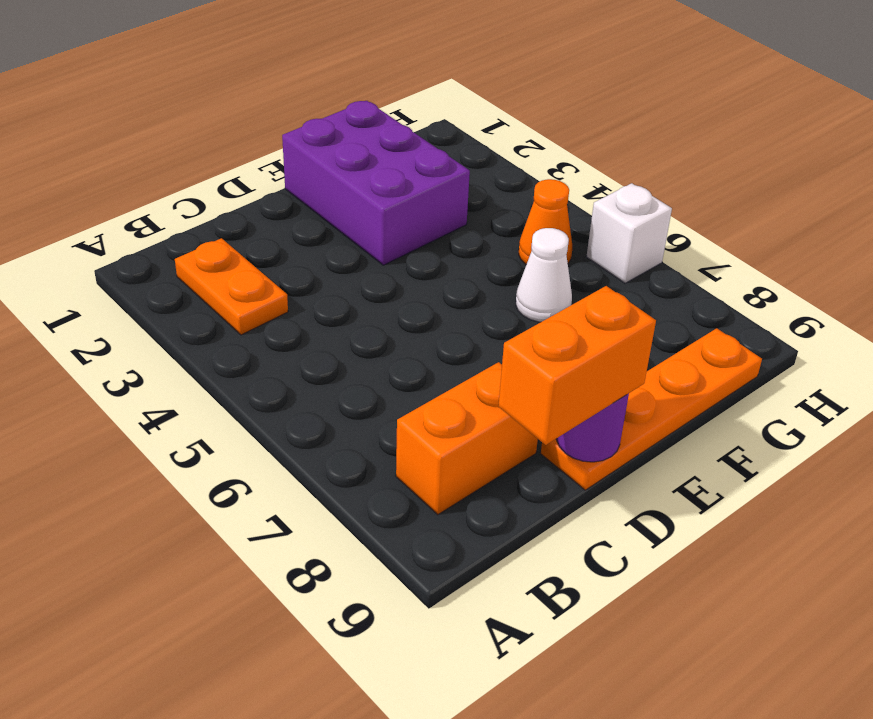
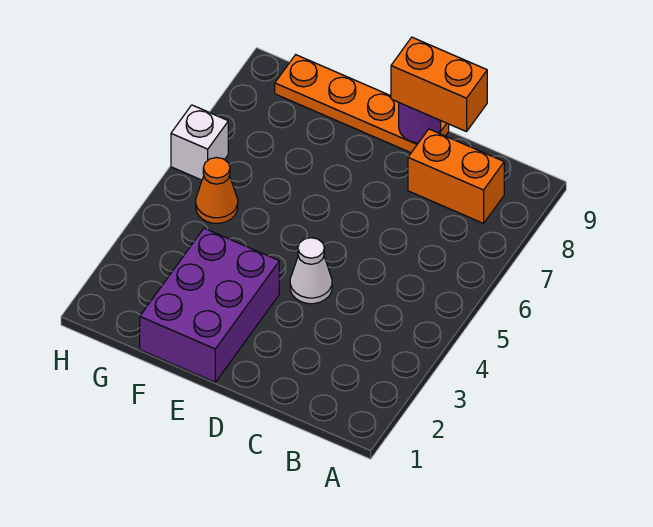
orange plate B2:B3 level 1 -> none
white cone F6 level 1 -> white cone D4 level 1

